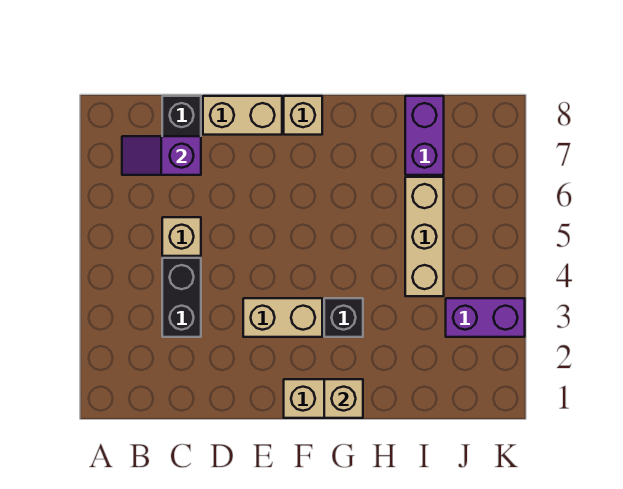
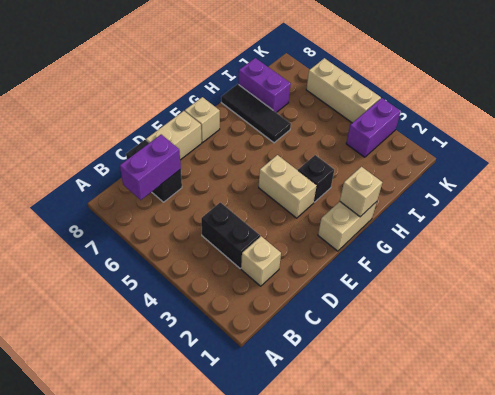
purple slope B7:C7 level 2 top C -> purple brick B7:C7 level 2
tan brick C5 level 1 -> tan brick C2 level 1
tan brick E3:F3 level 1 -> tan brick F3:F4 level 1
none -> black tile H6:H8 level 1
tan brick I4:I6 level 1 -> tan brick K4:K6 level 1

